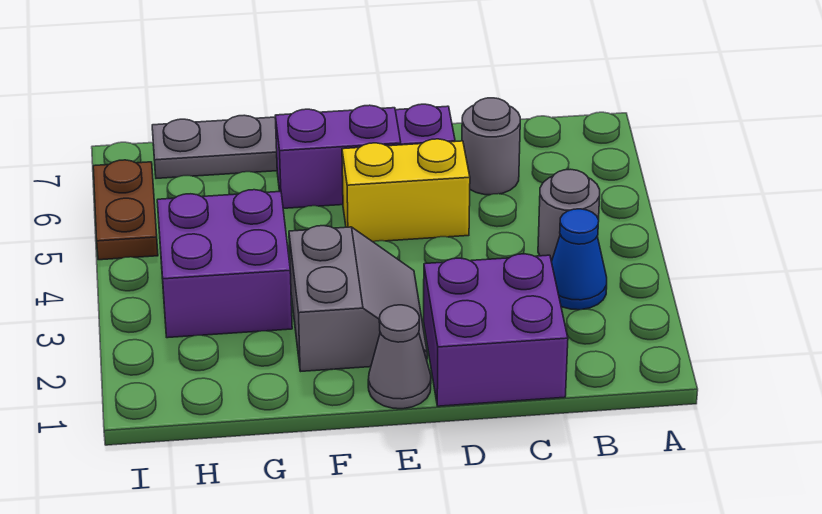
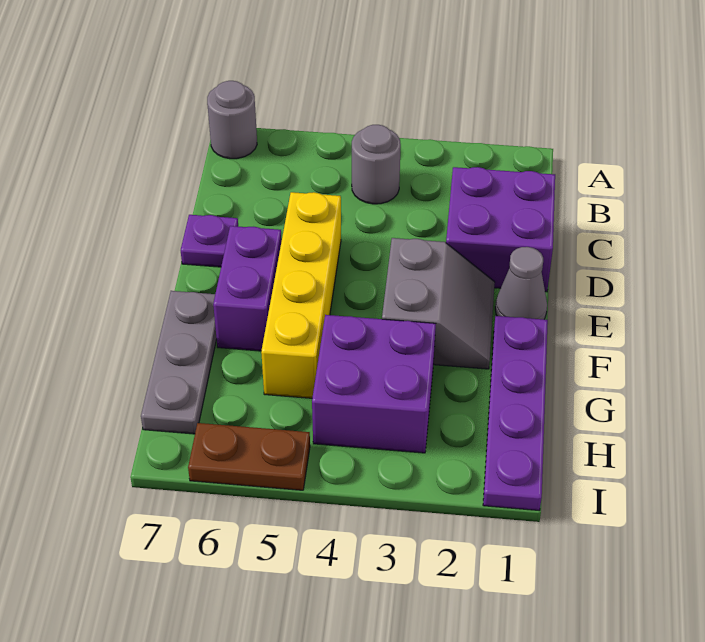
blue cone B3 level 1 -> none
grey round brick C6 level 1 -> grey round brick A7 level 1
yellow brick D5:E5 level 1 -> yellow brick D5:G5 level 1
grey slope E2:F3 level 1 top F -> grey slope E2:F3 level 1 top 3
none -> purple plate F1:I1 level 1

